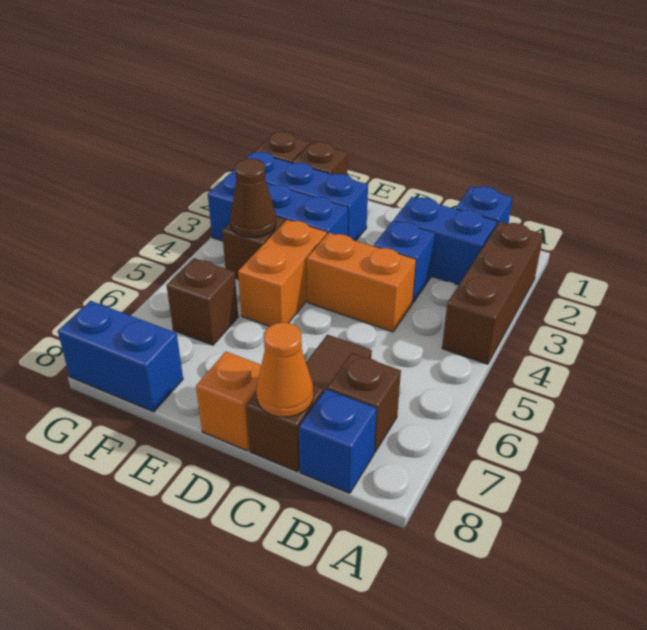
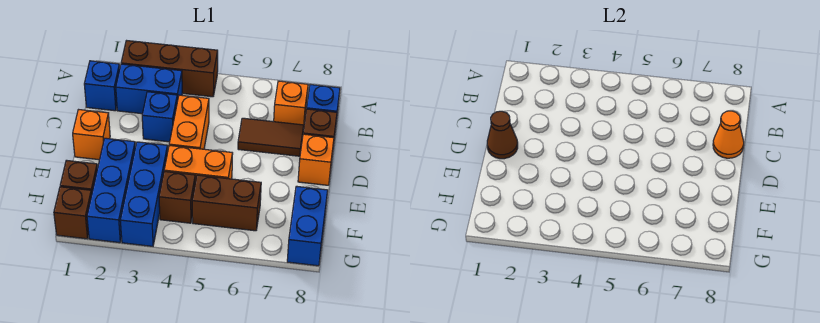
blue brick B2:C2 level 1 -> blue brick B2:B3 level 1
brown brick B7 level 1 -> orange brick B7 level 1
none -> orange brick D1 level 1
brown cone F4 level 2 -> brown cone D1 level 2
brown brick F6 level 1 -> brown brick F5:F6 level 1

